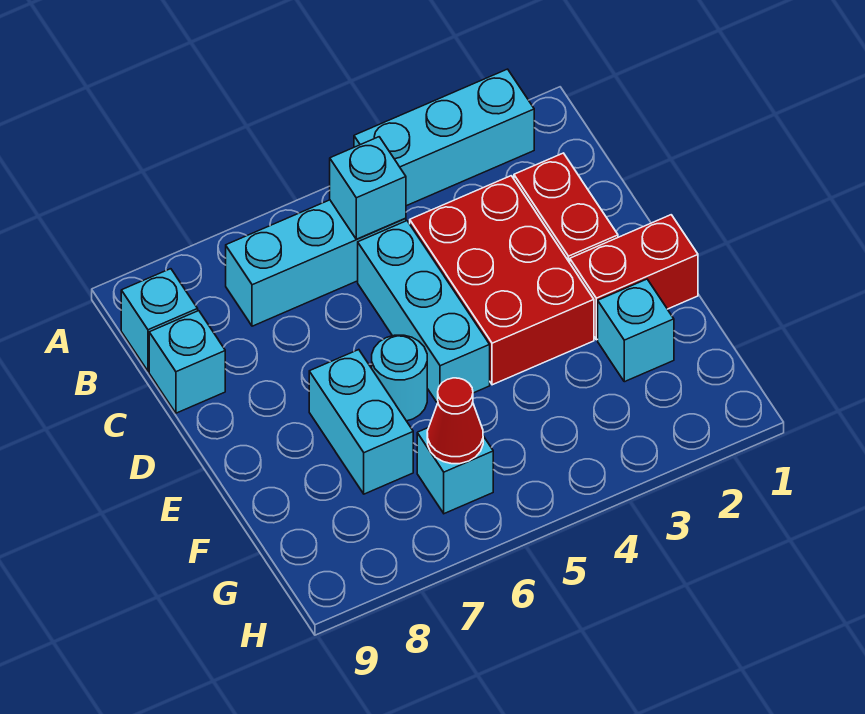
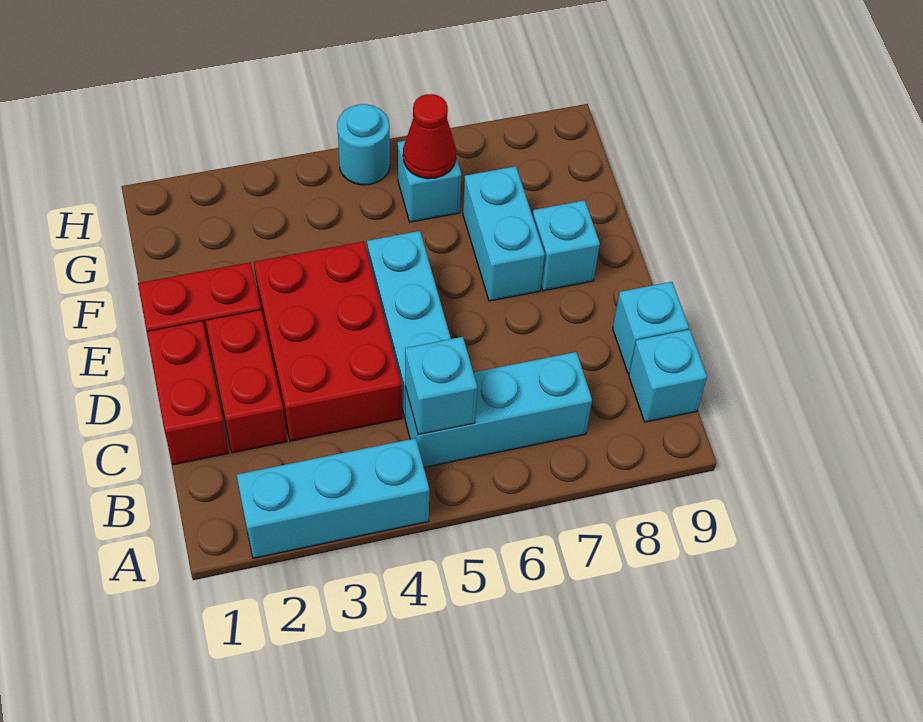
none -> red brick C1:D1 level 1
cyan round brick E6 level 1 -> cyan round brick H5 level 1
cyan brick F2 level 1 -> cyan brick E8 level 1

